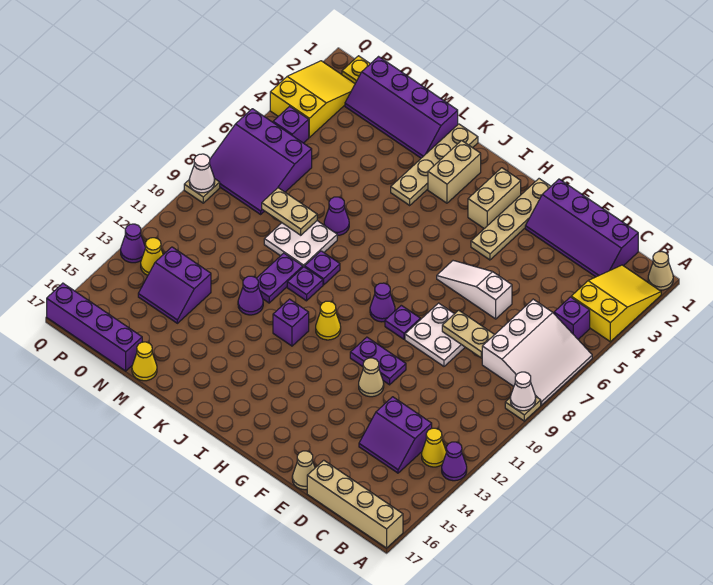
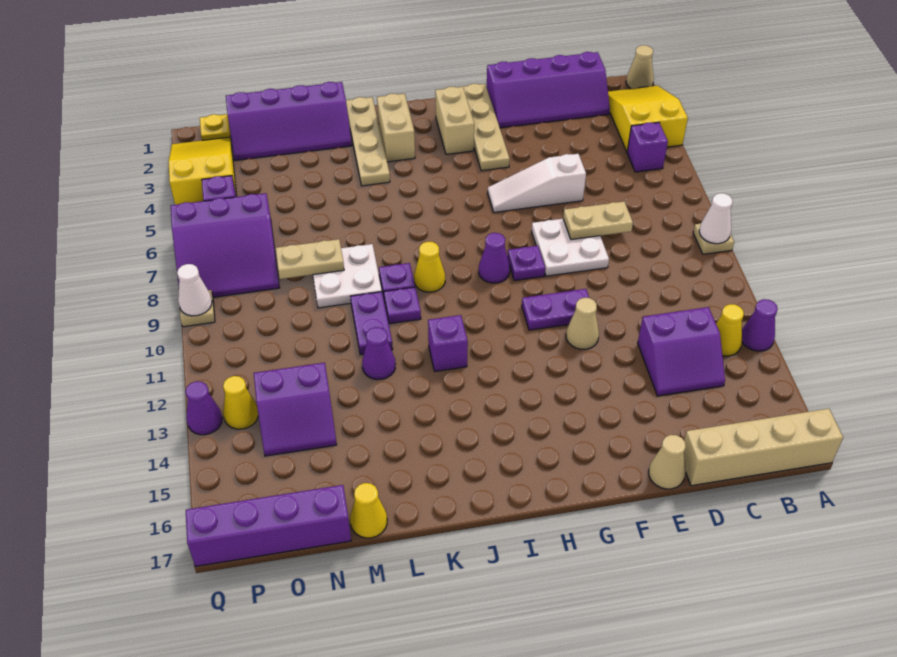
white slope A6:C8 level 1 top C -> none
yellow cone I11 level 1 -> yellow cone J9 level 1
purple cone L7 level 1 -> none

